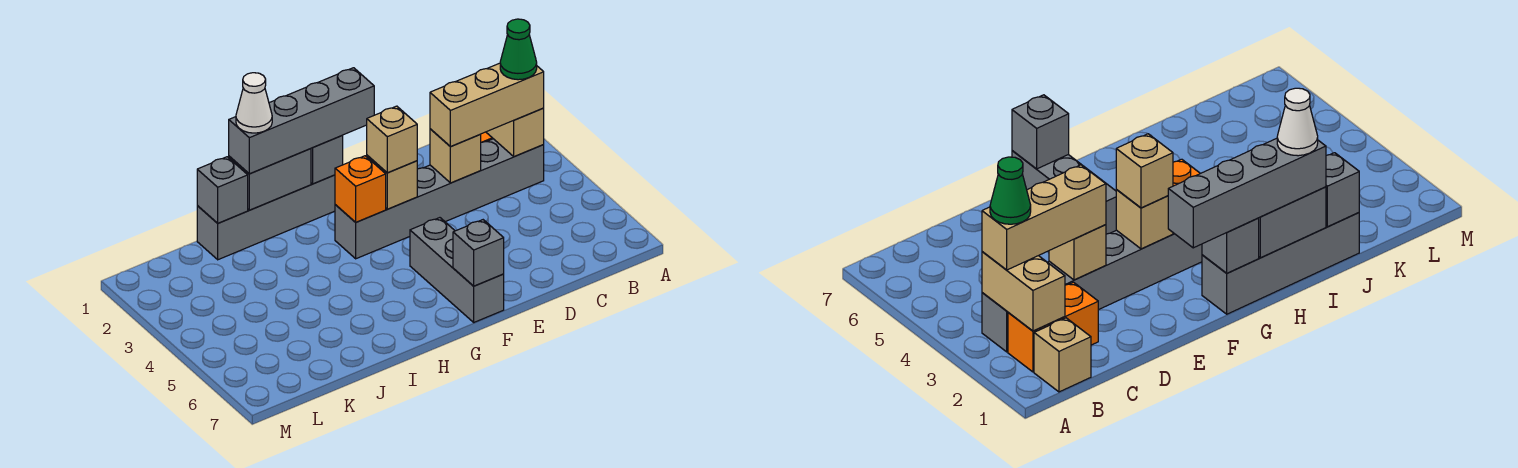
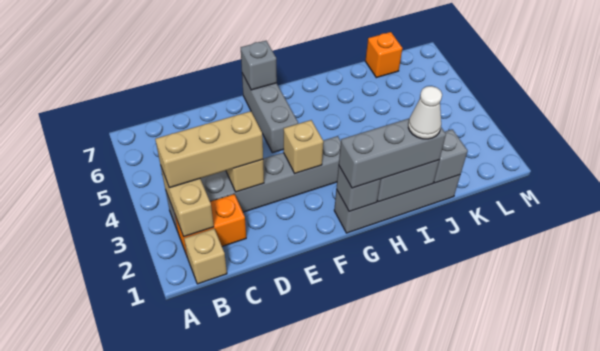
green cone B3 level 4 -> none
grey brick F1:I1 level 3 -> grey brick G1:I1 level 3
tan brick F3 level 3 -> none
orange brick G3 level 2 -> orange brick K7 level 1

